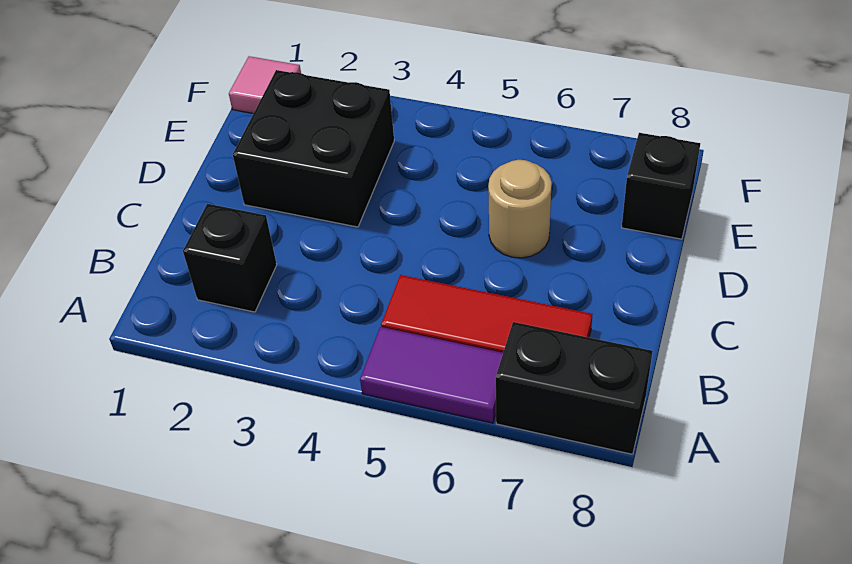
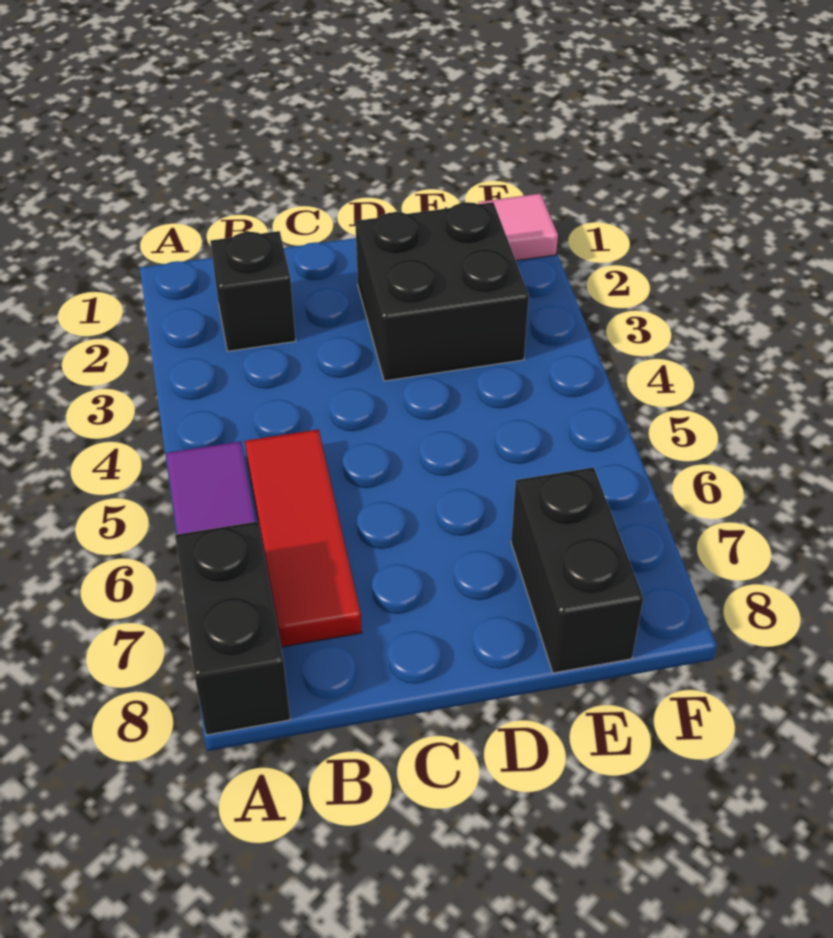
tan round brick D6 level 1 -> none
black brick E8 level 1 -> black brick E7:E8 level 1

